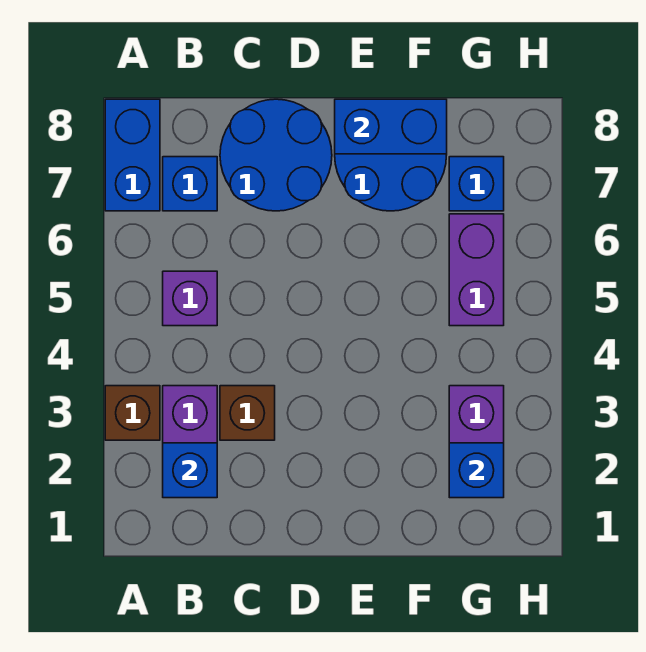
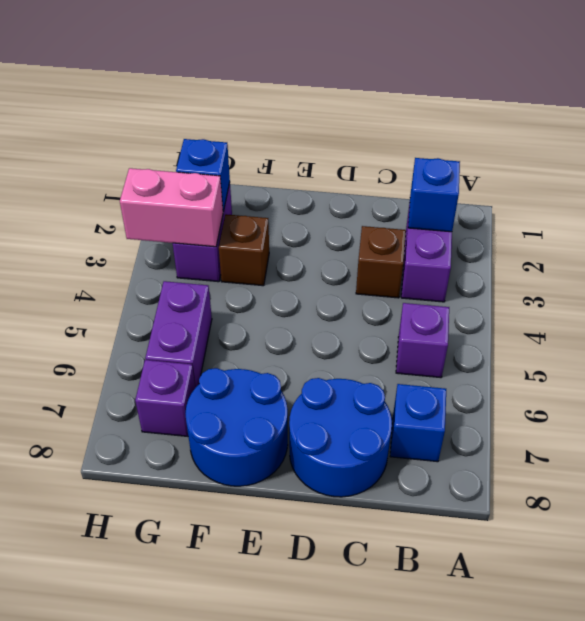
brown brick A3 level 1 -> brown brick F3 level 1
blue brick A7:A8 level 1 -> none
blue brick E8:F8 level 2 -> none
none -> pink brick G3:H3 level 2
blue brick G7 level 1 -> purple brick G7 level 1

